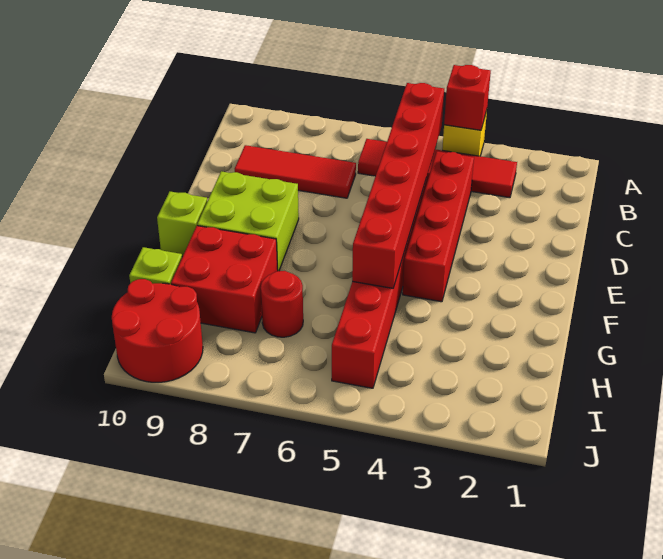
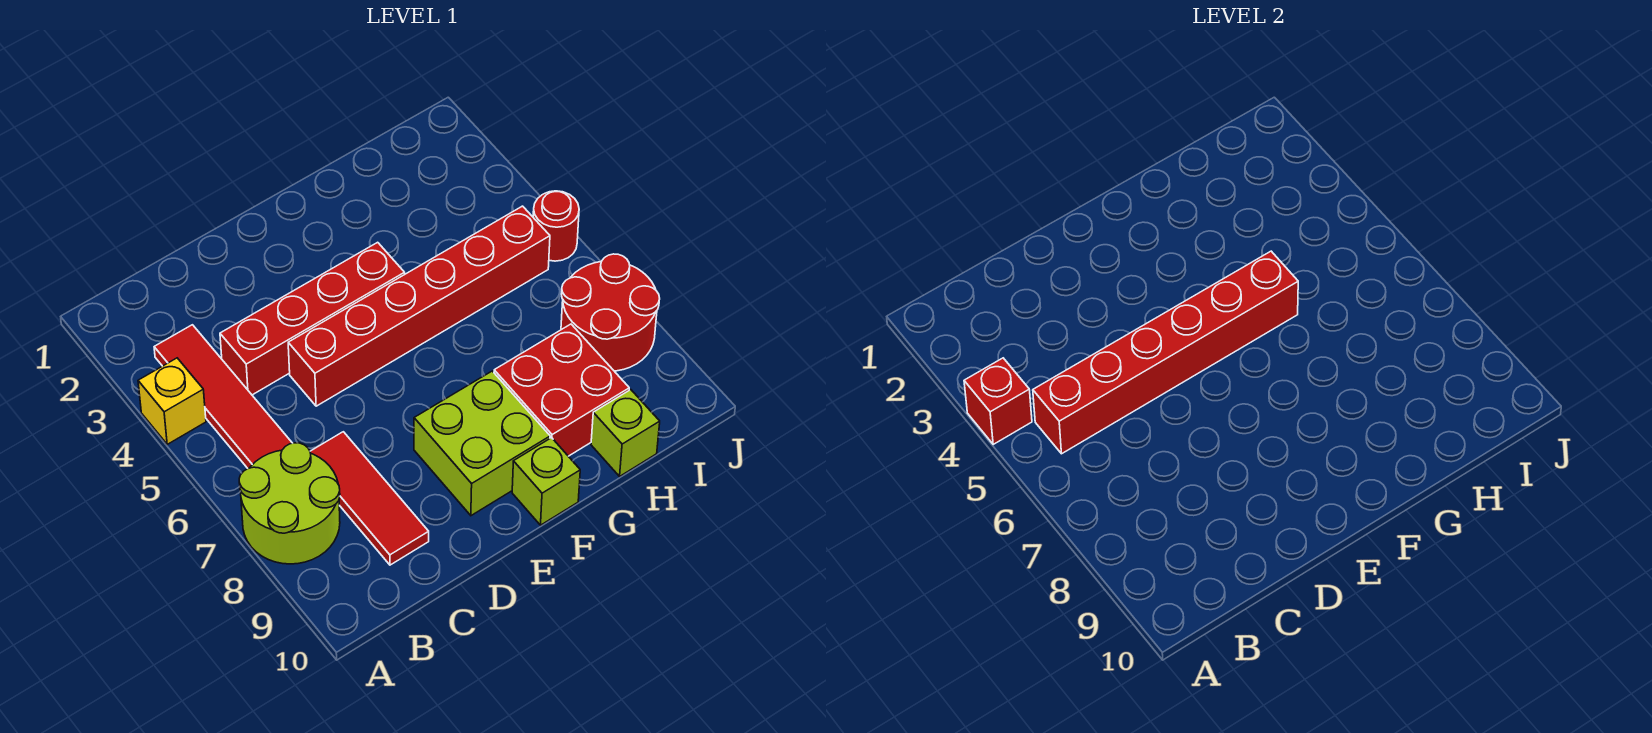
none -> lime round brick A7:B8 level 1
red round brick H7 level 1 -> red round brick J5 level 1
red round brick I9:J10 level 1 -> red round brick I7:J8 level 1

